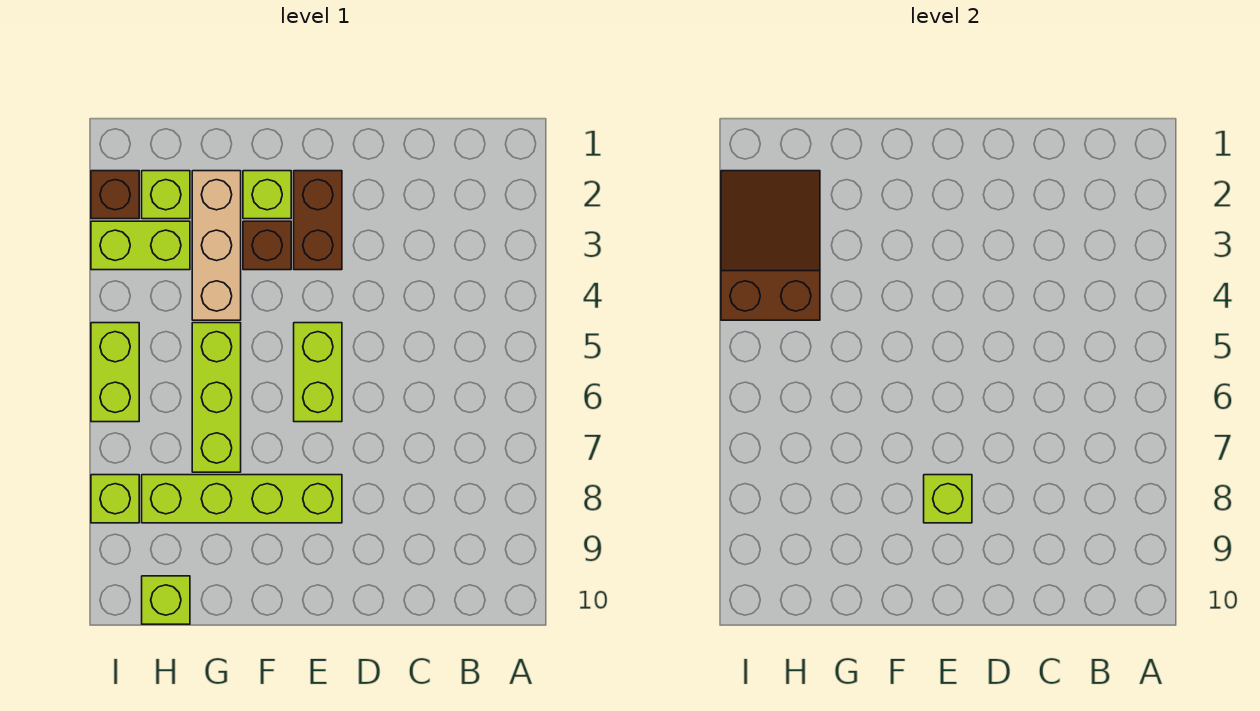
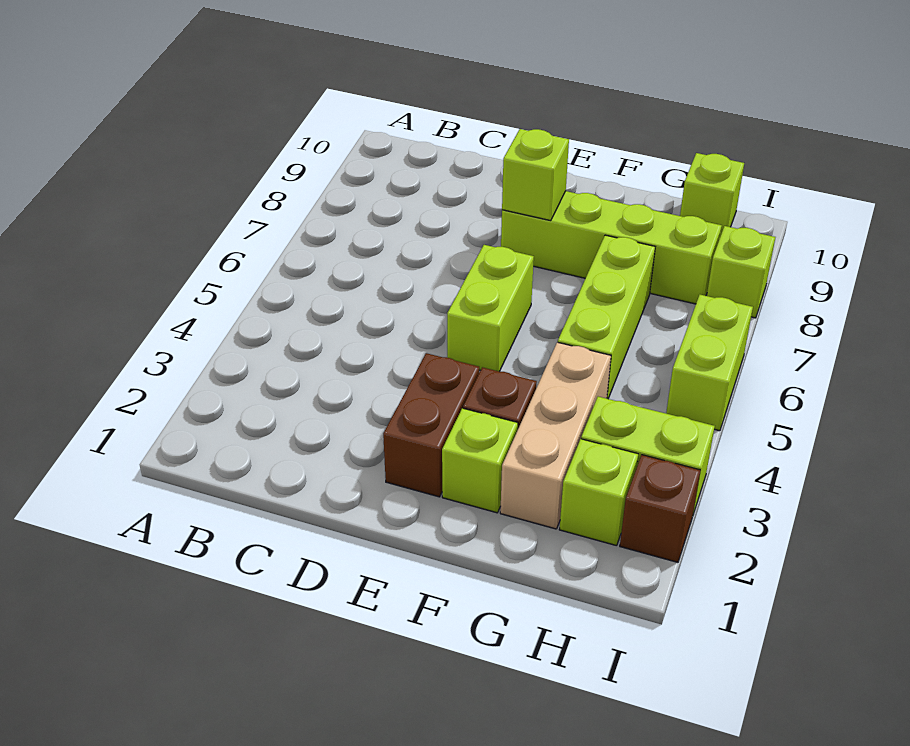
brown slope H2:I4 level 2 top 4 -> none

